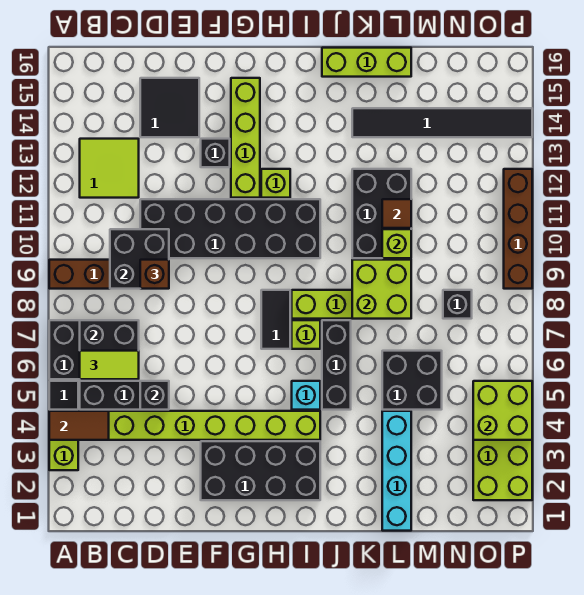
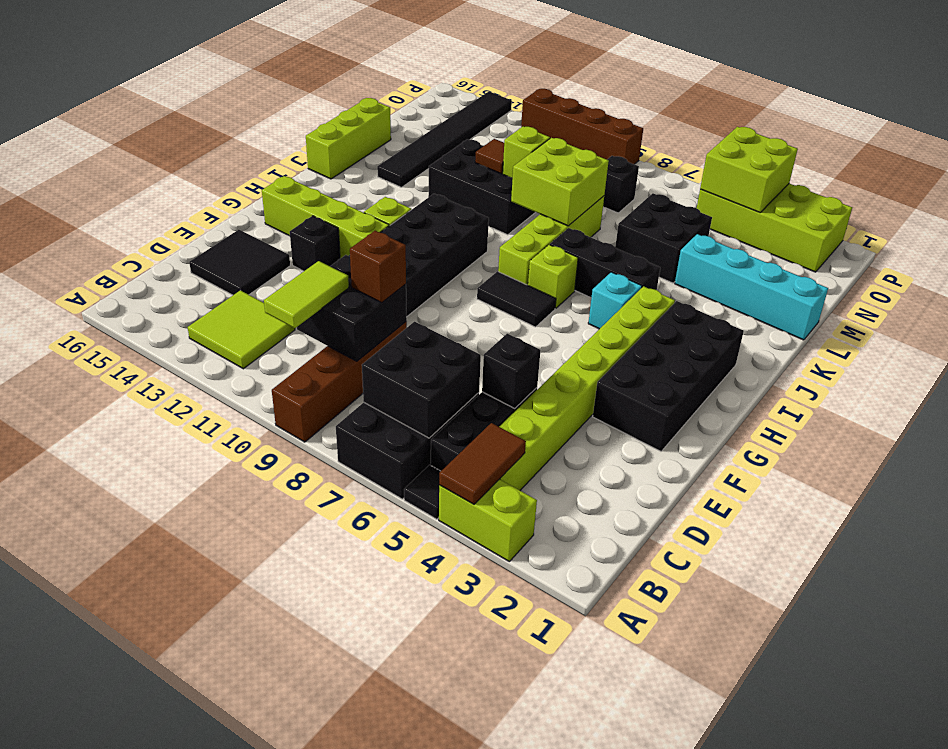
lime tile B6:C6 level 3 -> lime tile B10:C10 level 3

